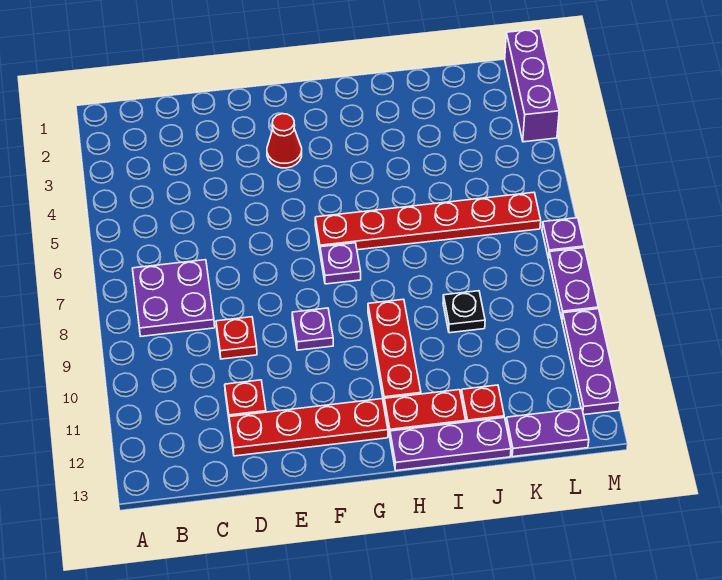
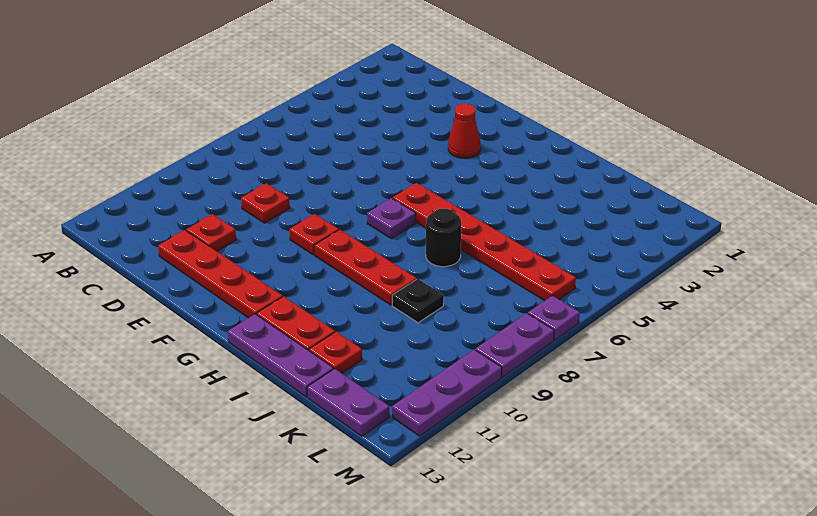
purple plate B7:C8 level 1 -> none
purple plate F9 level 1 -> red plate F9 level 1
red plate H9:H11 level 1 -> red plate G9:I9 level 1
none -> black round brick I7 level 1
purple brick M1:M3 level 1 -> none

